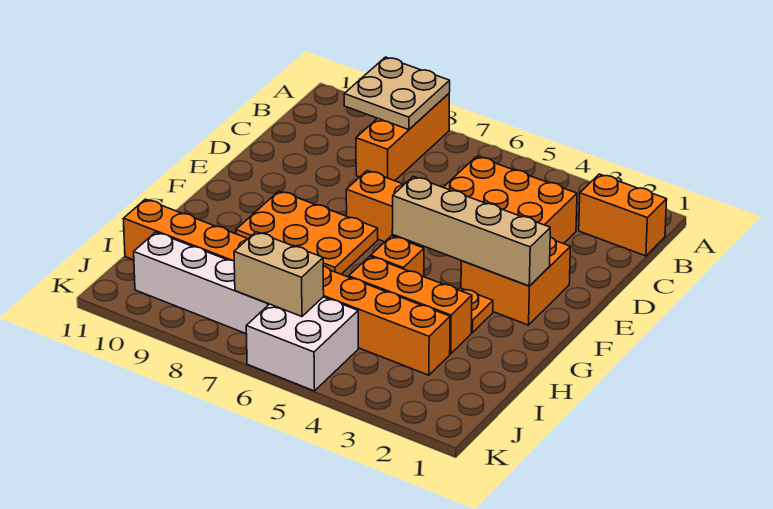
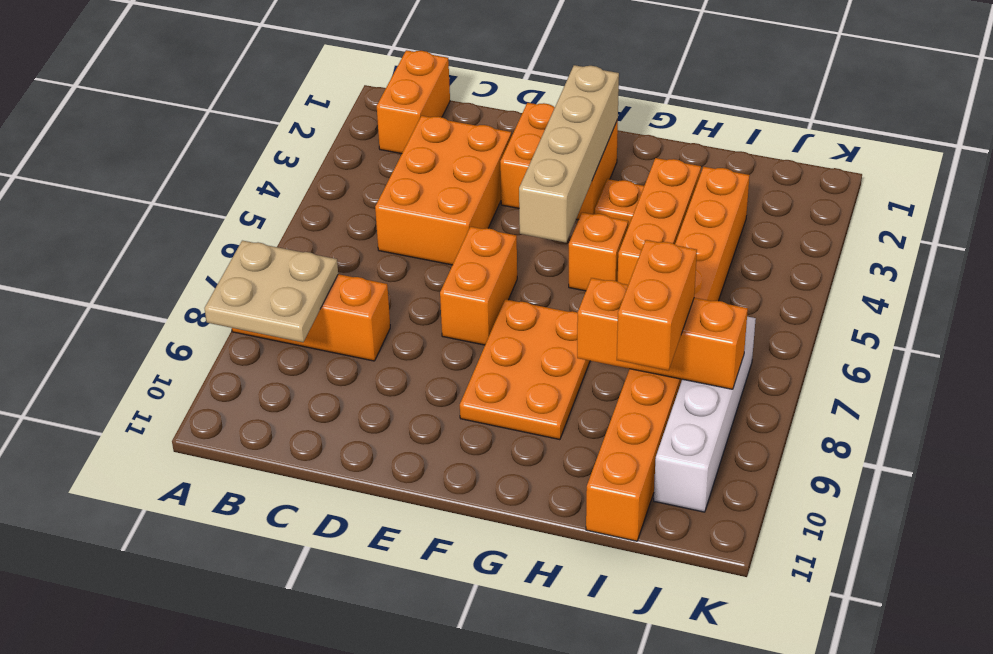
none -> orange brick H8:J8 level 2
none -> orange brick I8:I9 level 3
white brick J5:K6 level 1 -> none
tan brick J6:J7 level 2 -> none

